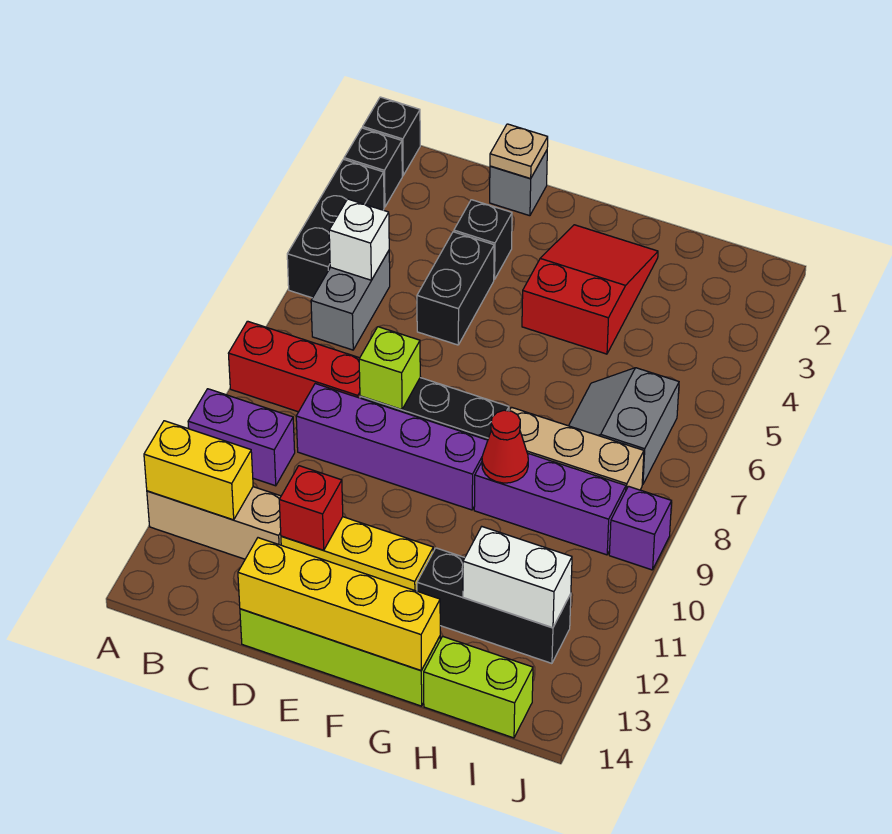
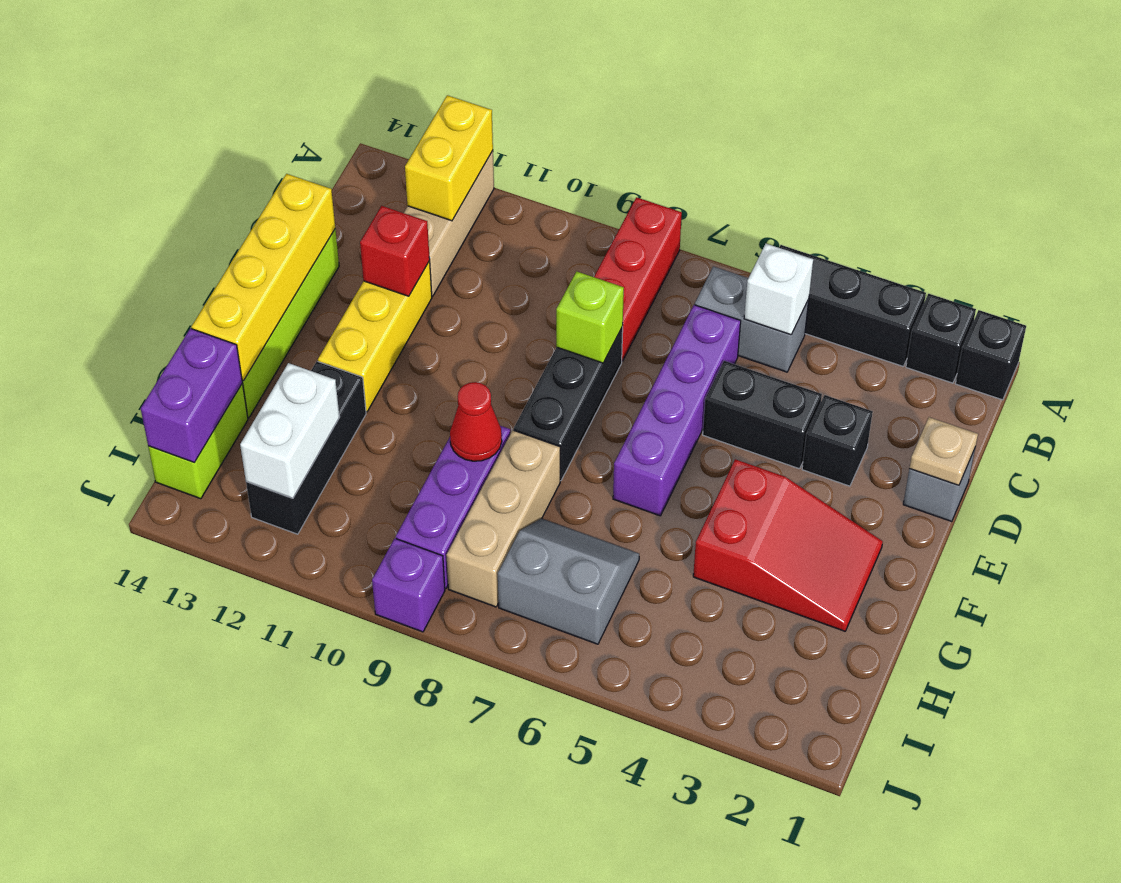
purple brick A10:B10 level 1 -> purple brick H14:I14 level 2
purple brick C9:F9 level 1 -> purple brick C6:F6 level 1

